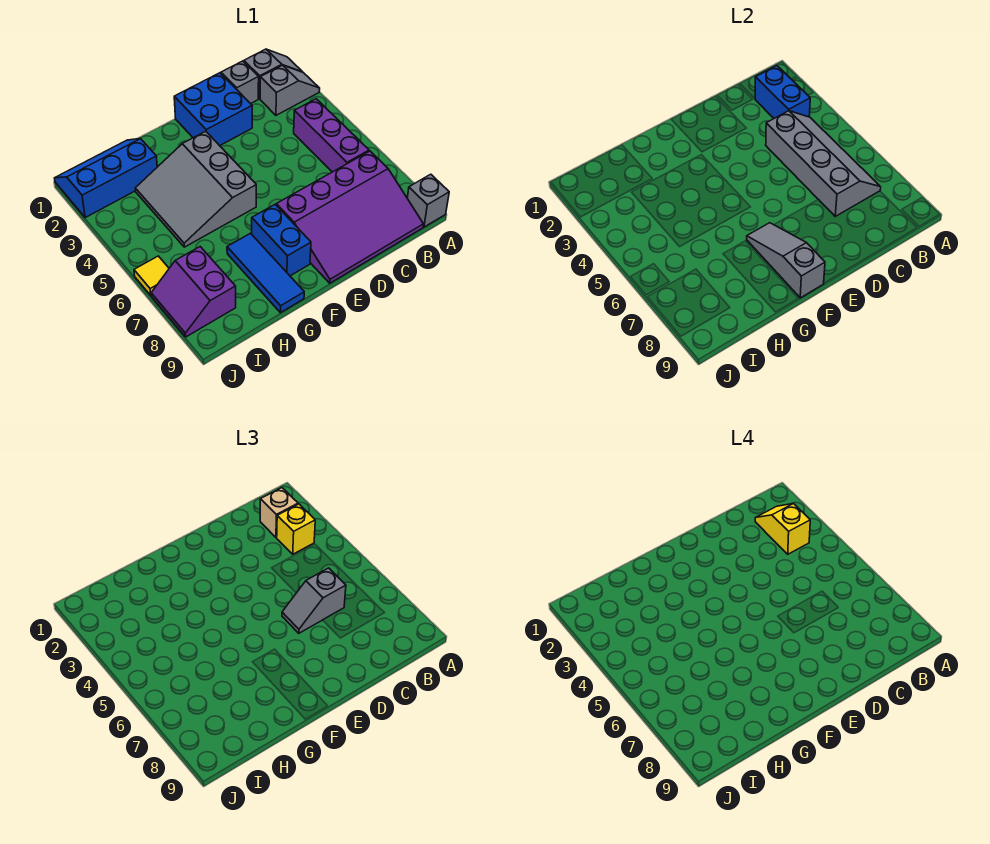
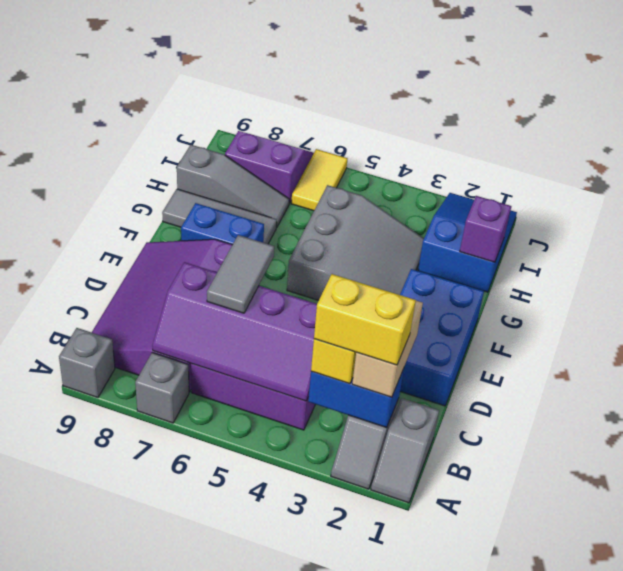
tan brick B2 level 3 -> tan brick B2:C2 level 3
yellow slope B2:B3 level 4 top 3 -> yellow brick B2:B3 level 4
grey slope B4:C7 level 2 top C -> purple slope B4:C7 level 2 top C
grey brick C1 level 1 -> grey brick A7 level 1
grey slope C6:D6 level 3 top C -> grey tile C6:D6 level 3
blue brick D1:E2 level 1 -> blue brick D1:F2 level 1
grey slope F3:H5 level 1 top F -> grey slope F3:H5 level 1 top 5
grey slope F7:F9 level 2 top 9 -> grey slope H7:H9 level 1 top 9
blue tile G7:G9 level 1 -> grey tile G7:G9 level 1
blue slope H1:J2 level 1 top 2 -> blue slope H1:J2 level 1 top H
none -> purple brick H1 level 2
yellow tile J6 level 1 -> yellow tile I6:J6 level 1

